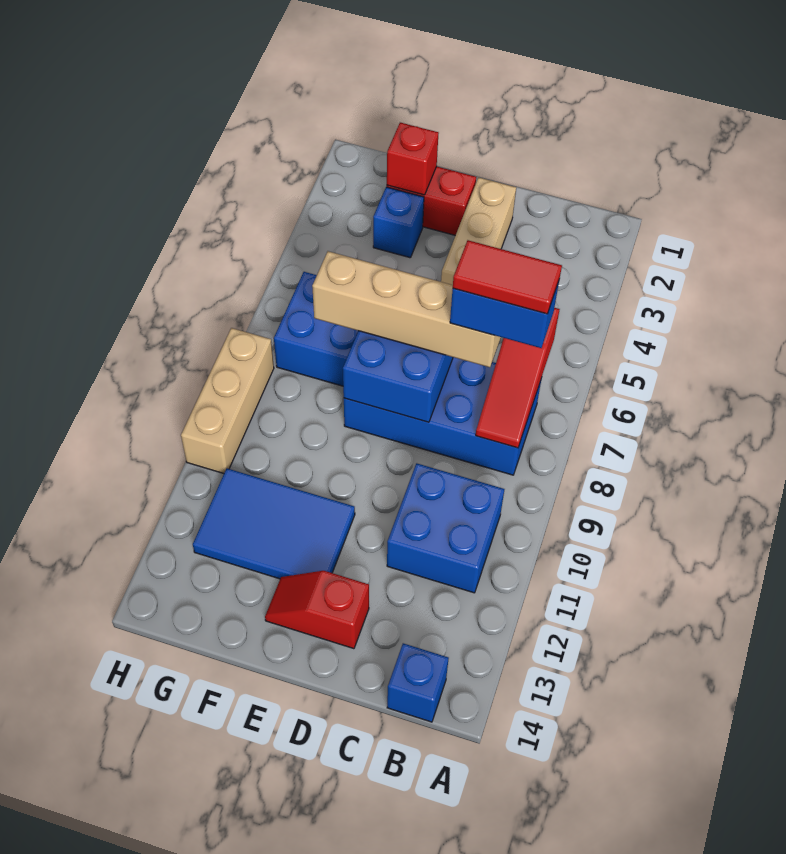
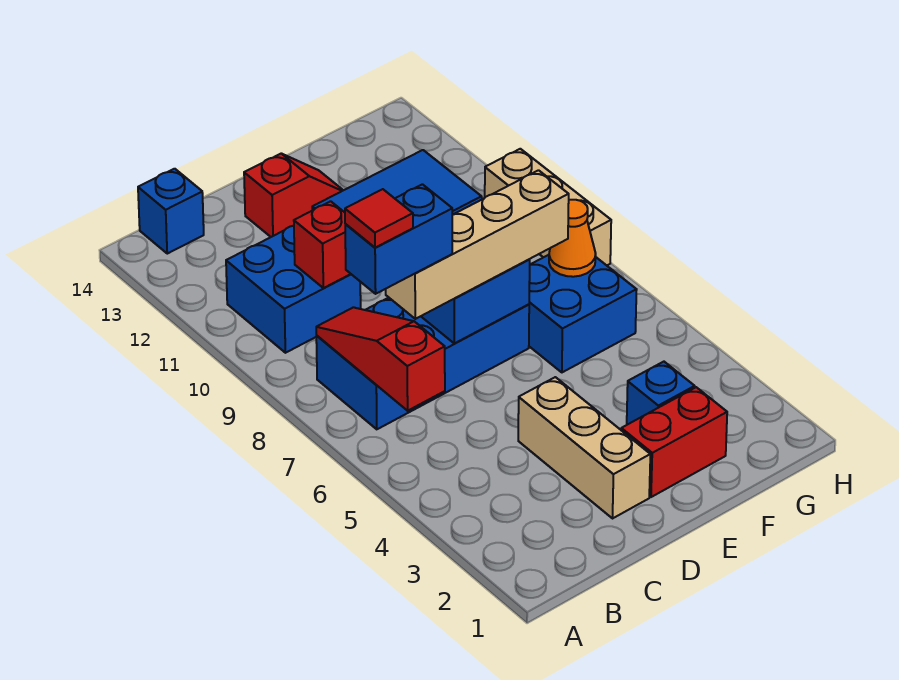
red tile B7:C7 level 5 -> red tile B7 level 5
red brick F2 level 2 -> red brick C10 level 2
none -> orange cone G7 level 2

